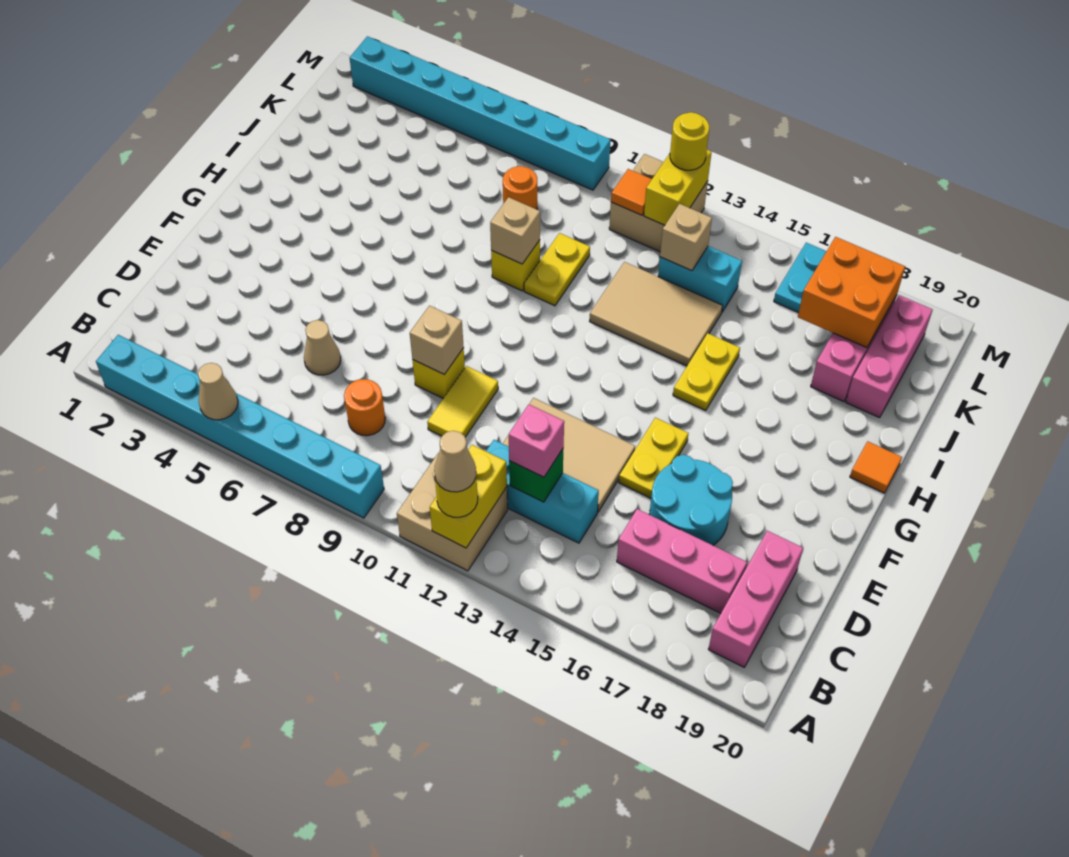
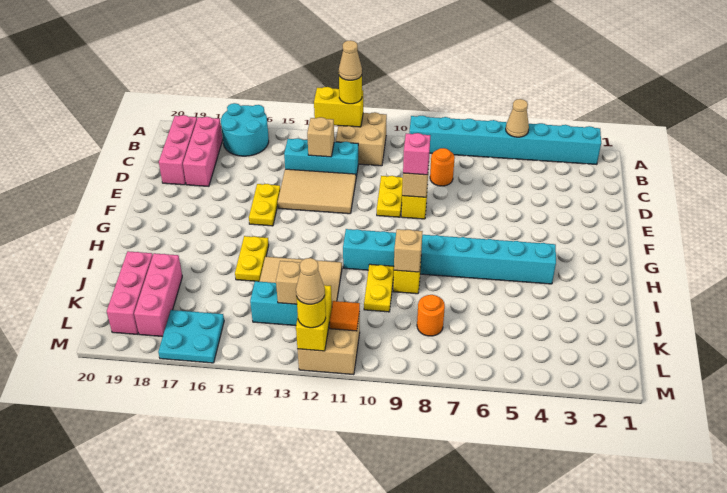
yellow brick A12:B12 level 2 -> yellow brick A12:A13 level 2
green brick C13 level 2 -> tan brick C13 level 2
pink brick C13 level 3 -> pink brick E9 level 3
pink brick C16:C18 level 1 -> pink brick B18:D18 level 1
tan cone D6 level 1 -> tan cone M12 level 4
yellow tile D10:E10 level 1 -> yellow plate D10:E10 level 1
cyan round brick D16:E17 level 1 -> cyan round brick A16:B17 level 1
orange tile H20 level 1 -> none
orange brick K17:L18 level 2 -> none
cyan brick M2:M9 level 1 -> cyan brick H4:H11 level 1

